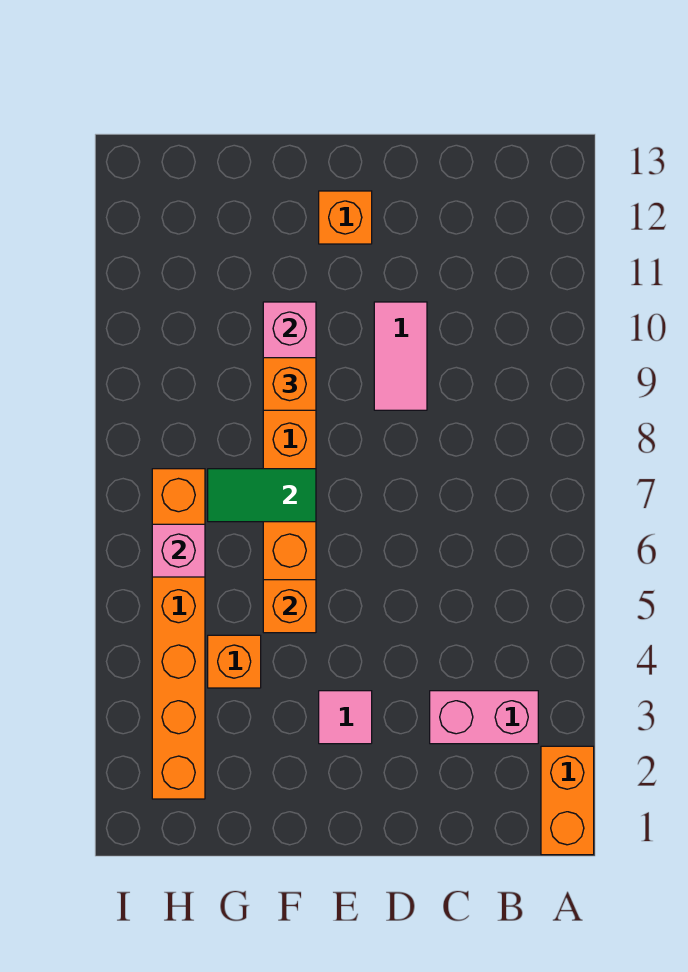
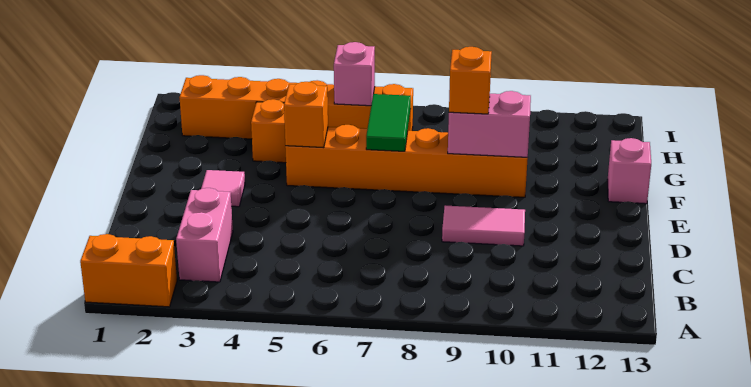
orange brick E12 level 1 -> none
none -> pink brick F13 level 1

